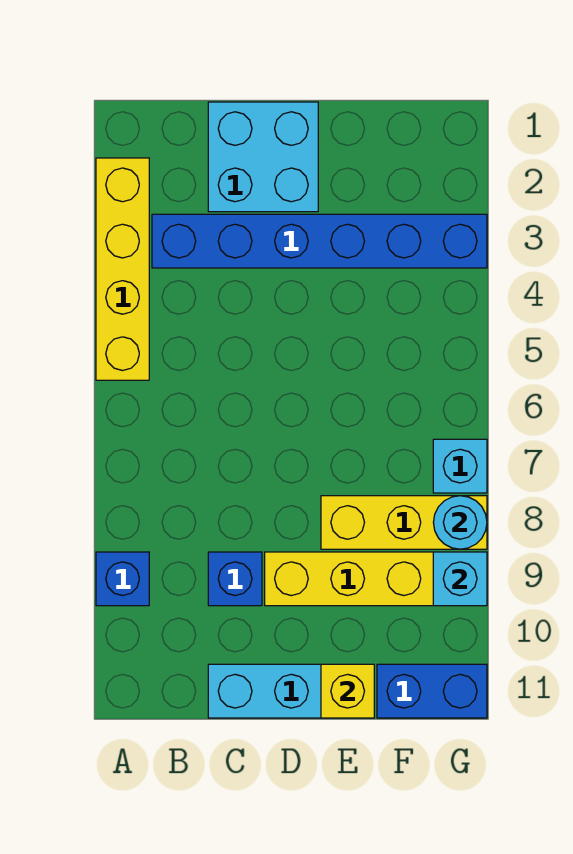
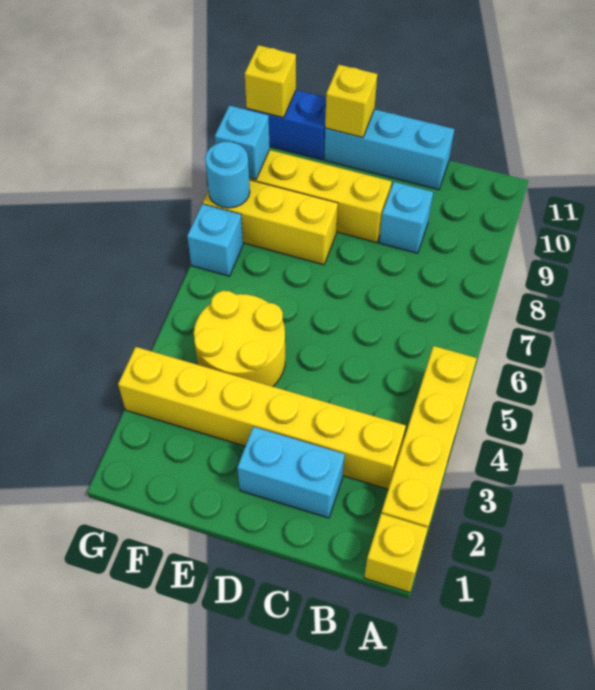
none -> yellow brick A1 level 1
blue brick A9 level 1 -> none
blue brick B3:G3 level 1 -> yellow brick B3:G3 level 1
cyan brick C1:D2 level 1 -> cyan brick C2:D2 level 1
blue brick C9 level 1 -> cyan brick C9 level 1
none -> yellow round brick E4:F5 level 1
none -> yellow brick G11 level 2

